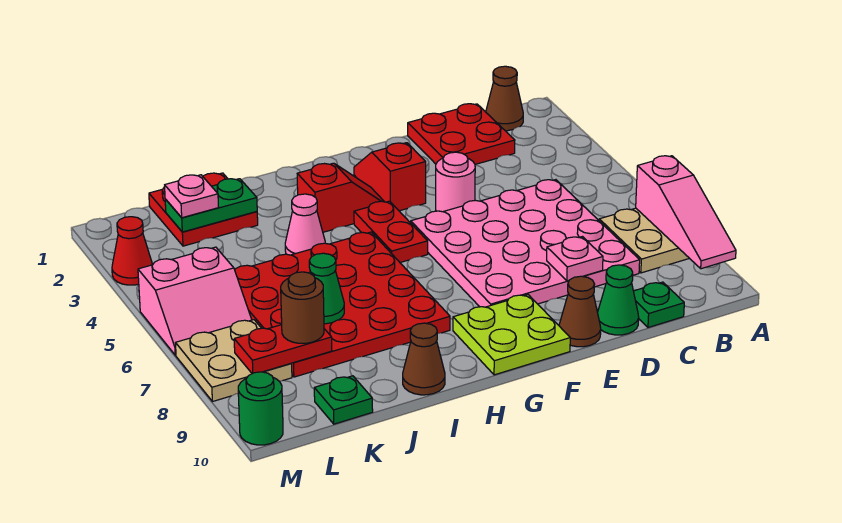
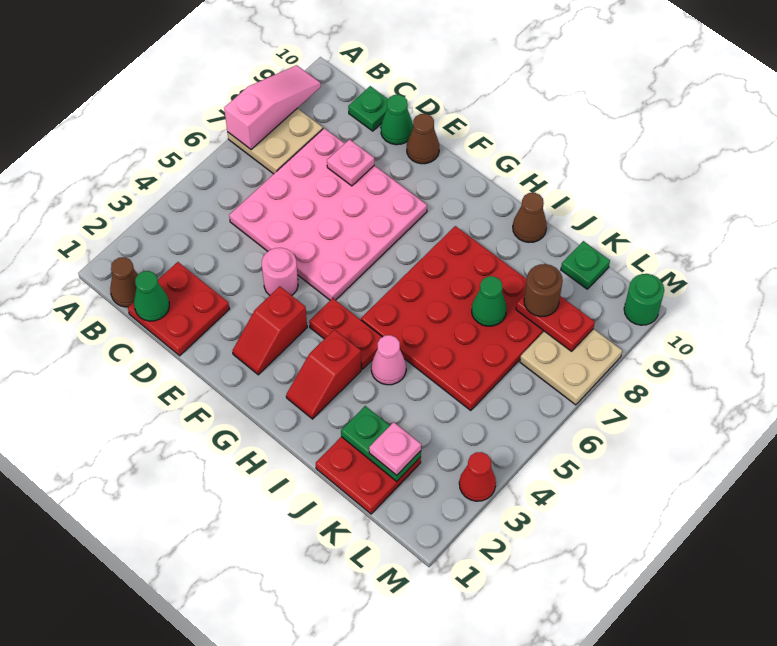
none -> green cone C1 level 2
lime plate F9:G10 level 1 -> none
red slope G3:H3 level 1 top H -> red slope H2:H3 level 1 top 3
red plate G4:G5 level 1 -> red plate G4:H4 level 1
pink slope L5:M6 level 1 top 5 -> none

